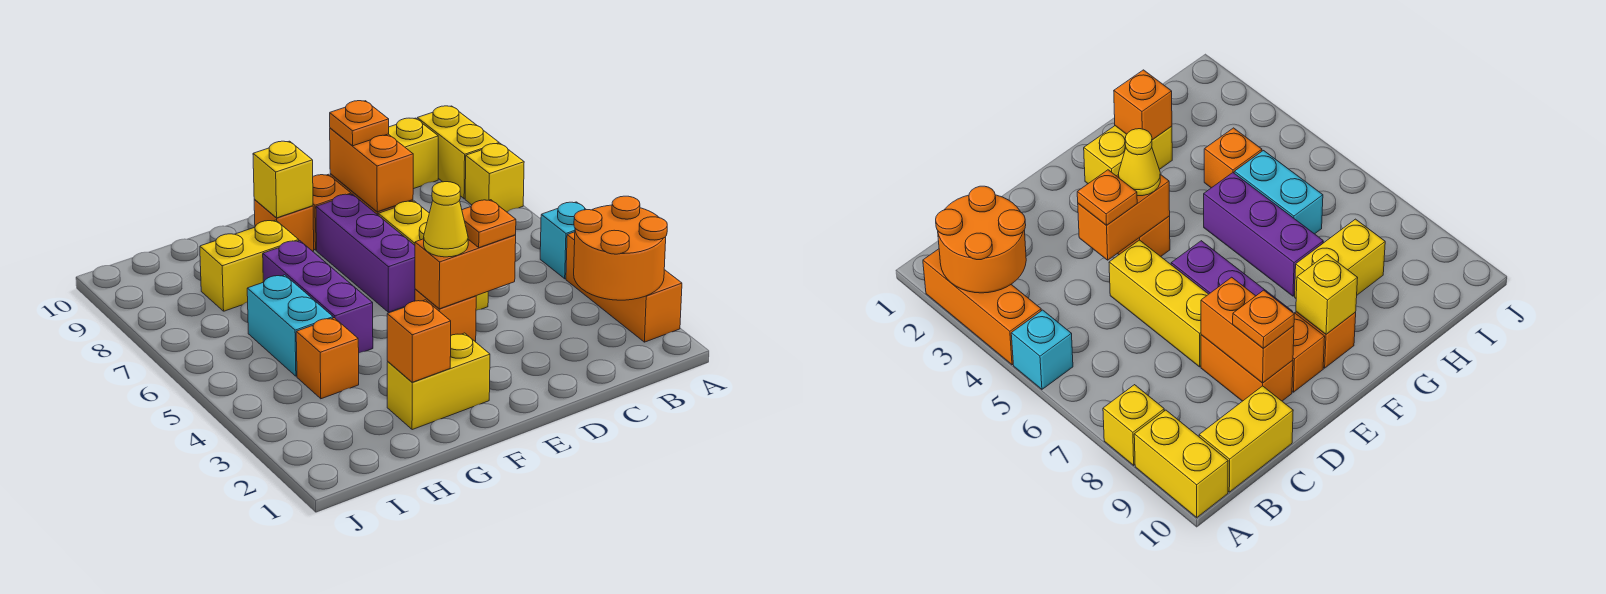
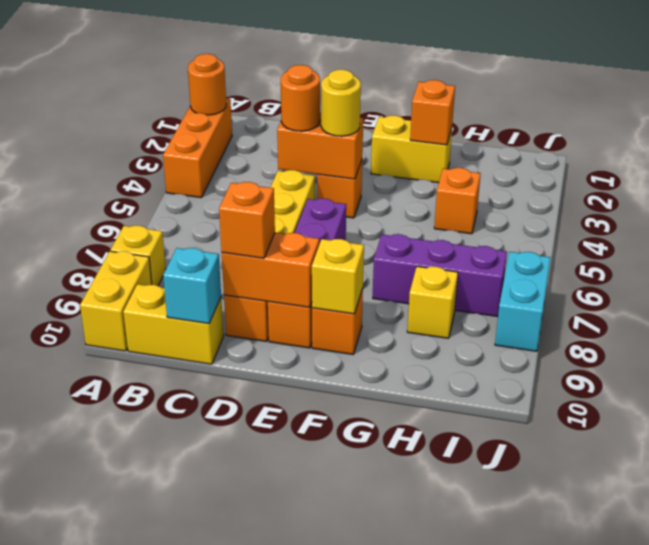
orange round brick A2:B3 level 2 -> orange round brick A2 level 2
cyan brick A5 level 1 -> cyan brick C10 level 2
orange plate D4 level 3 -> orange round brick D4 level 3
orange brick D8:D9 level 2 -> orange brick D9:E9 level 2
orange plate D9 level 3 -> orange brick D9 level 3
yellow cone E4 level 3 -> yellow round brick E4 level 3
purple brick G5:G7 level 1 -> purple brick G7:I7 level 1
yellow brick G8:H8 level 1 -> yellow brick H8 level 1
cyan brick H5:H6 level 1 -> cyan brick J7:J8 level 1

